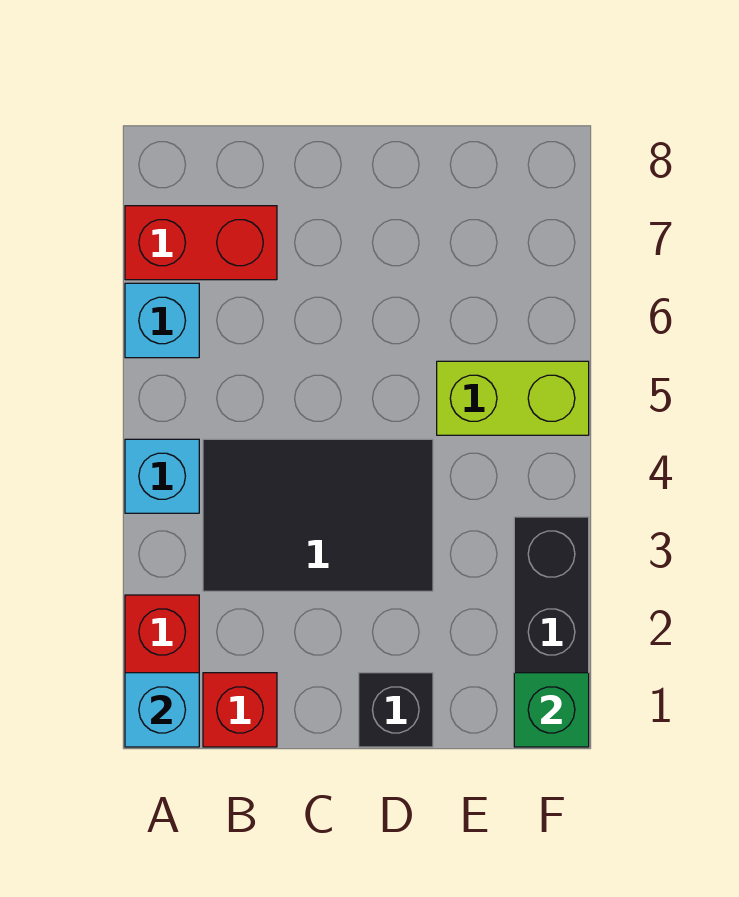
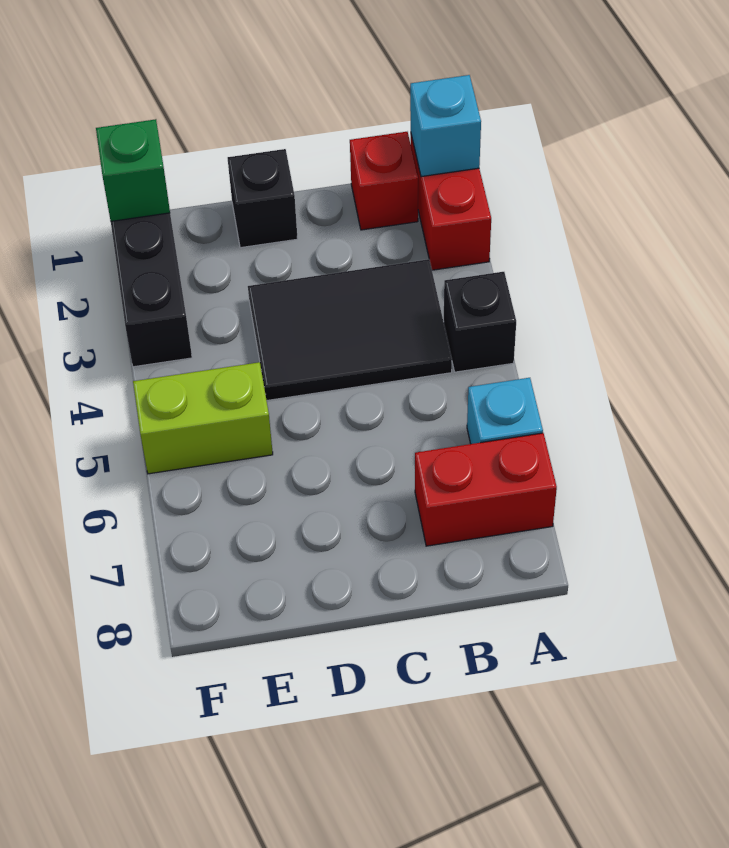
cyan brick A4 level 1 -> black brick A4 level 1

